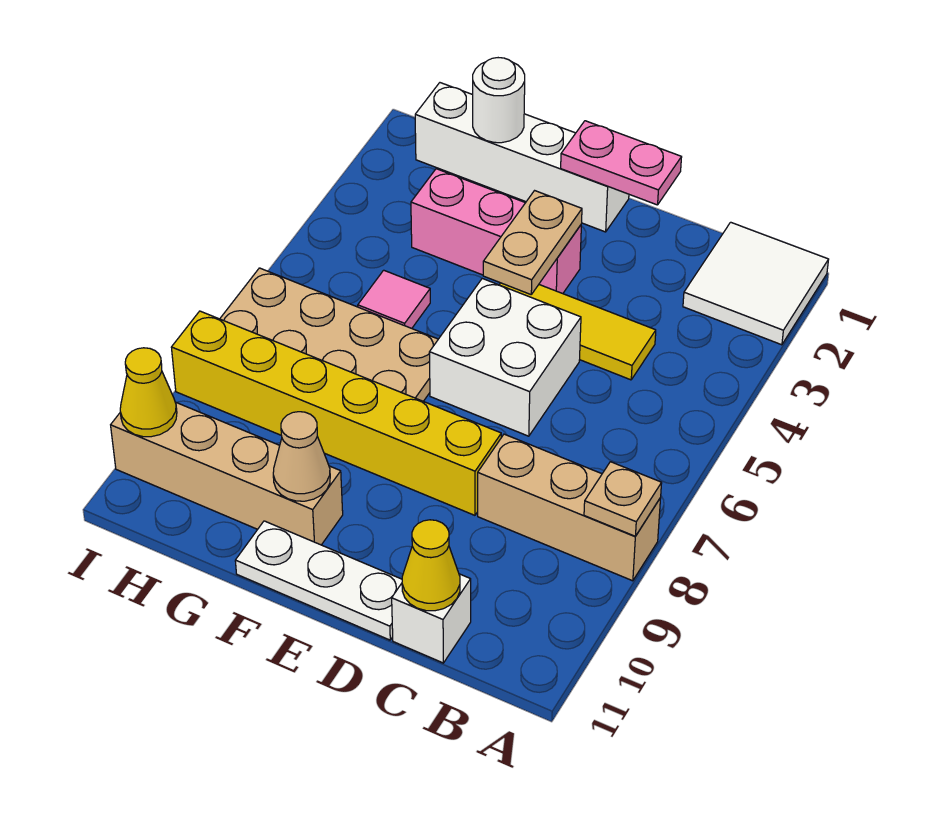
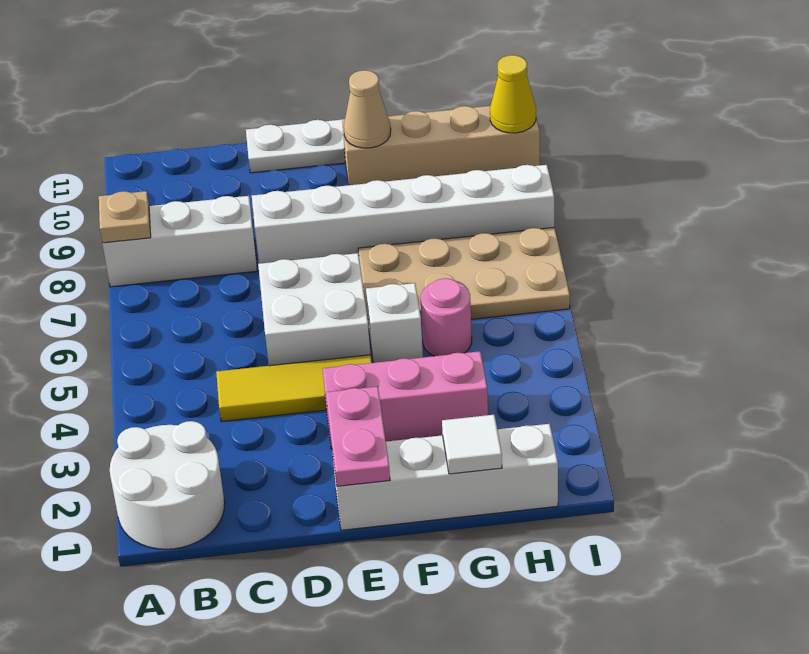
white tile A1:B2 level 1 -> white round brick A1:B2 level 1
tan brick A8:C8 level 1 -> white brick A8:C8 level 1
white brick C11 level 1 -> white brick F5 level 1
yellow cone C11 level 2 -> none
pink plate D1:E1 level 2 -> pink plate E1:E2 level 2
yellow brick D8:I8 level 1 -> white brick D8:I8 level 1
tan plate E3:E4 level 2 -> none
white round brick G1 level 2 -> white tile G1 level 2
pink tile G5 level 1 -> pink round brick G5 level 1

